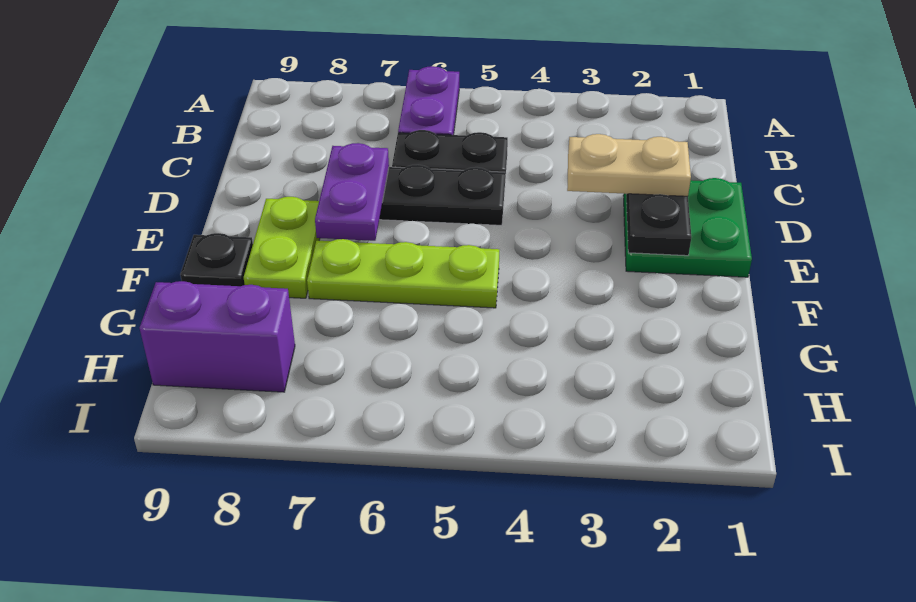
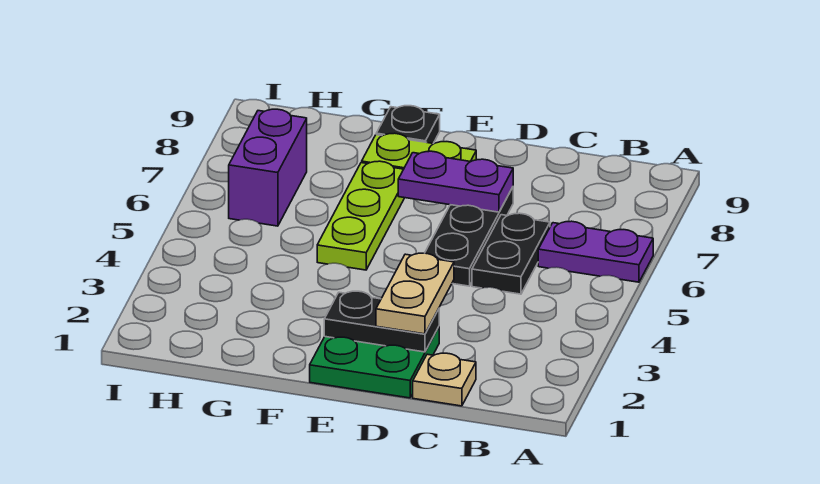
none -> tan plate C1 level 1
purple brick H8:H9 level 1 -> purple brick H6:H7 level 1

